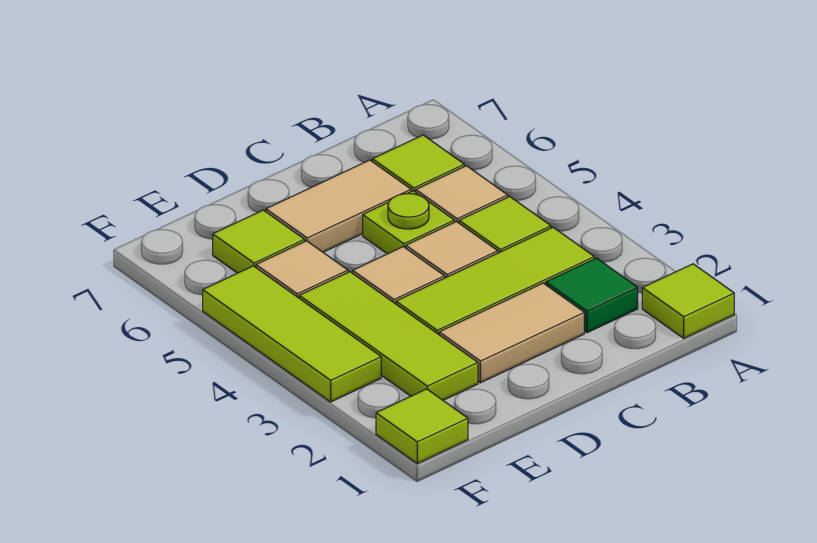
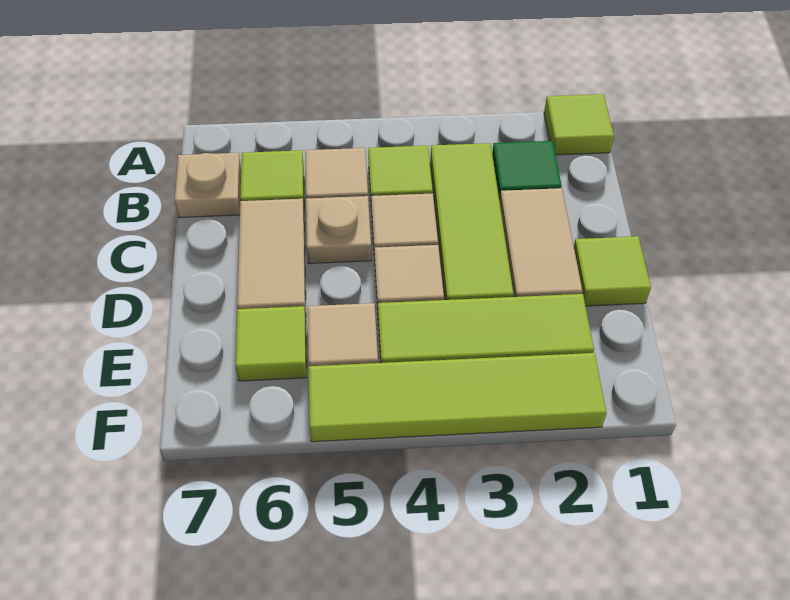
none -> tan plate B7 level 1
lime plate C5 level 1 -> tan plate C5 level 1
lime tile F1 level 1 -> lime tile D1 level 1
lime tile F3:F5 level 1 -> lime tile F2:F5 level 1

